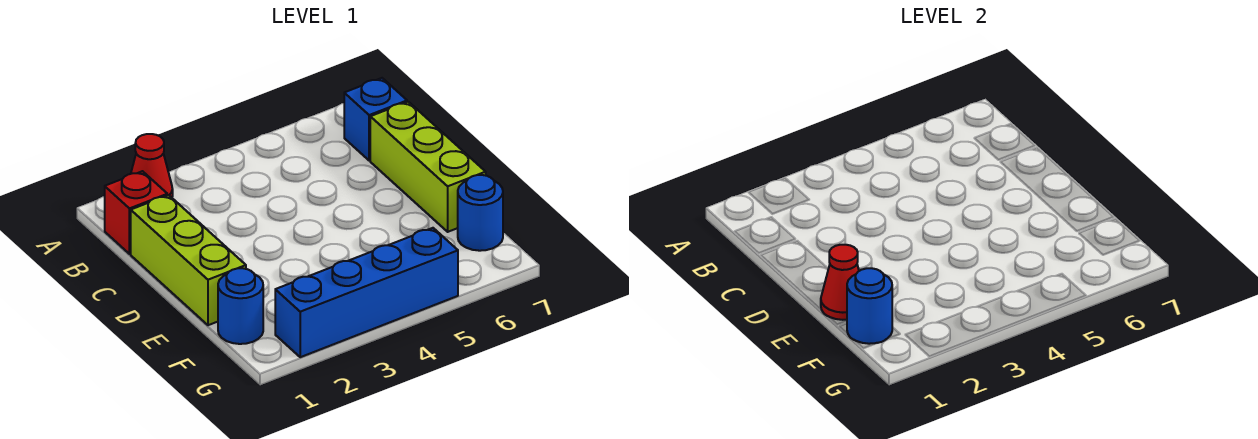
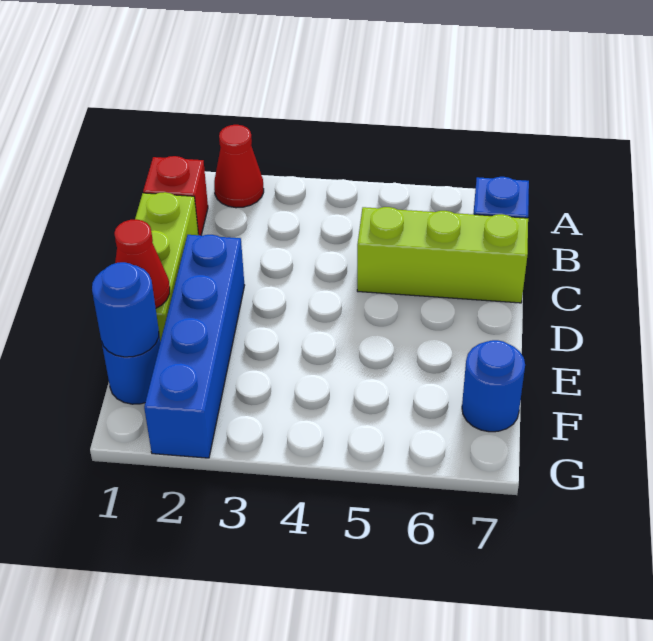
lime brick C7:E7 level 1 -> lime brick C5:C7 level 1
blue brick G2:G5 level 1 -> blue brick D2:G2 level 1

